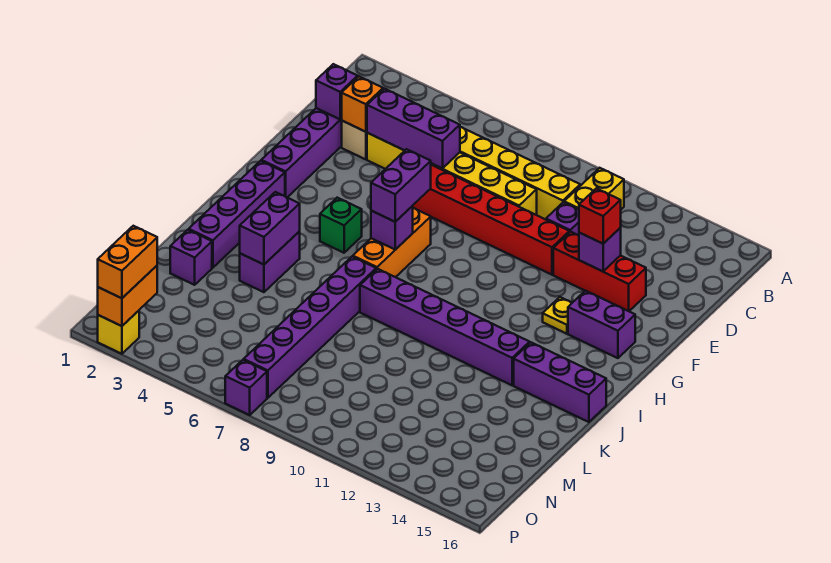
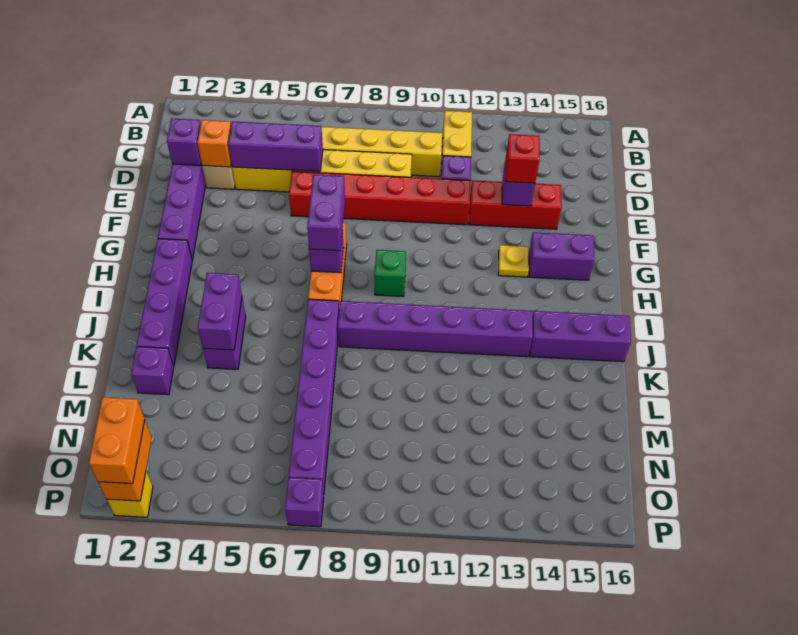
green brick H5 level 1 -> green brick H9 level 1

